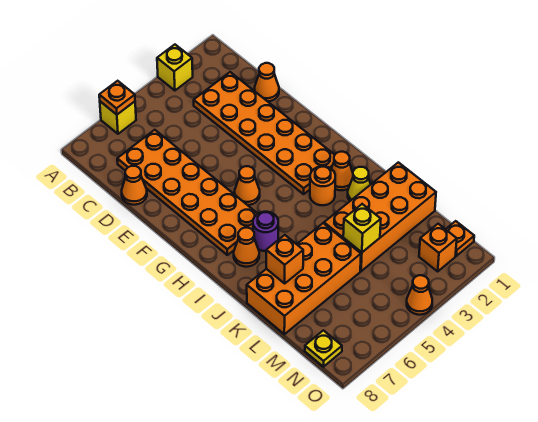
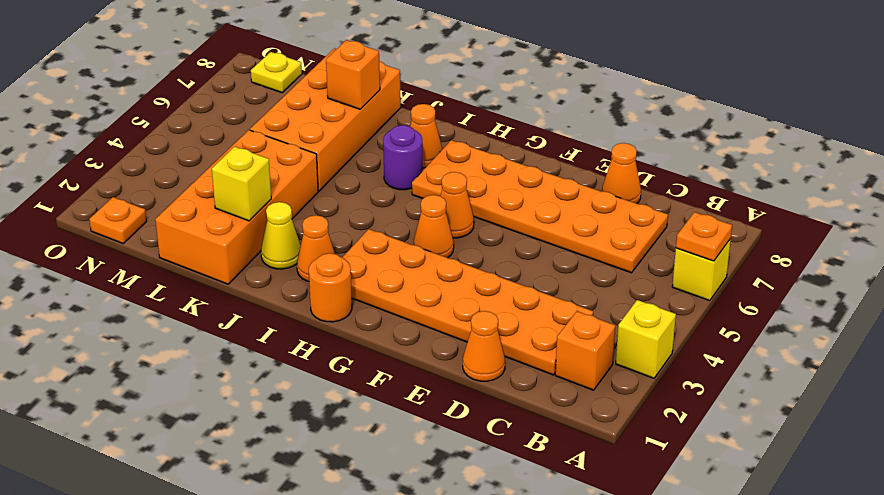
orange round brick I3 level 1 -> orange round brick H1 level 1
yellow brick L4 level 2 -> yellow brick K2 level 2
orange brick N2 level 1 -> orange brick B2 level 1
orange cone O4 level 1 -> orange cone G4 level 1

